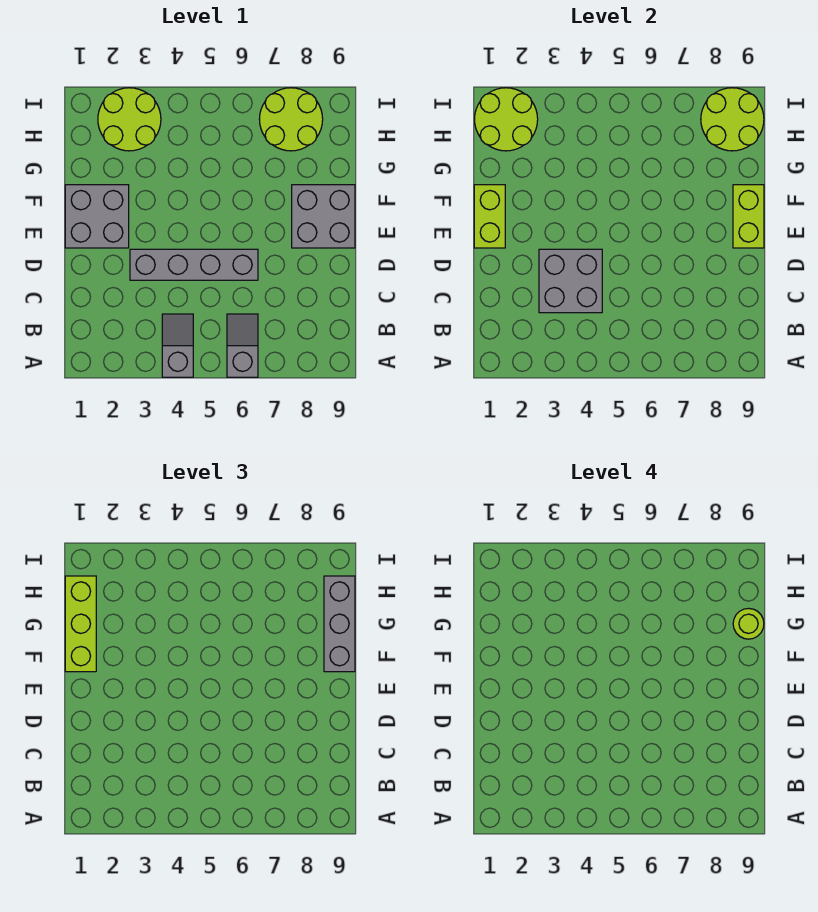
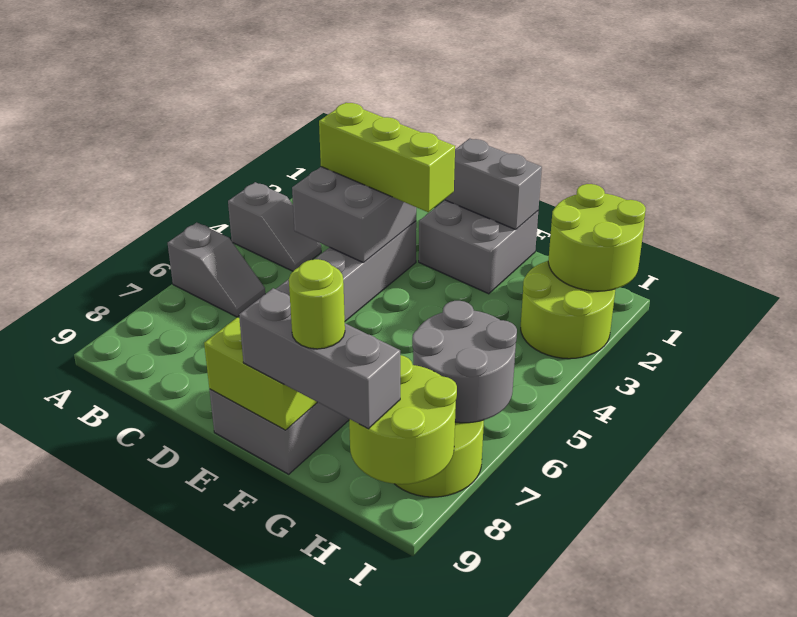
lime brick E1:F1 level 2 -> grey brick E1:F1 level 2
lime brick F1:H1 level 3 -> lime brick C3:E3 level 3
none -> grey round brick H6:I7 level 2

